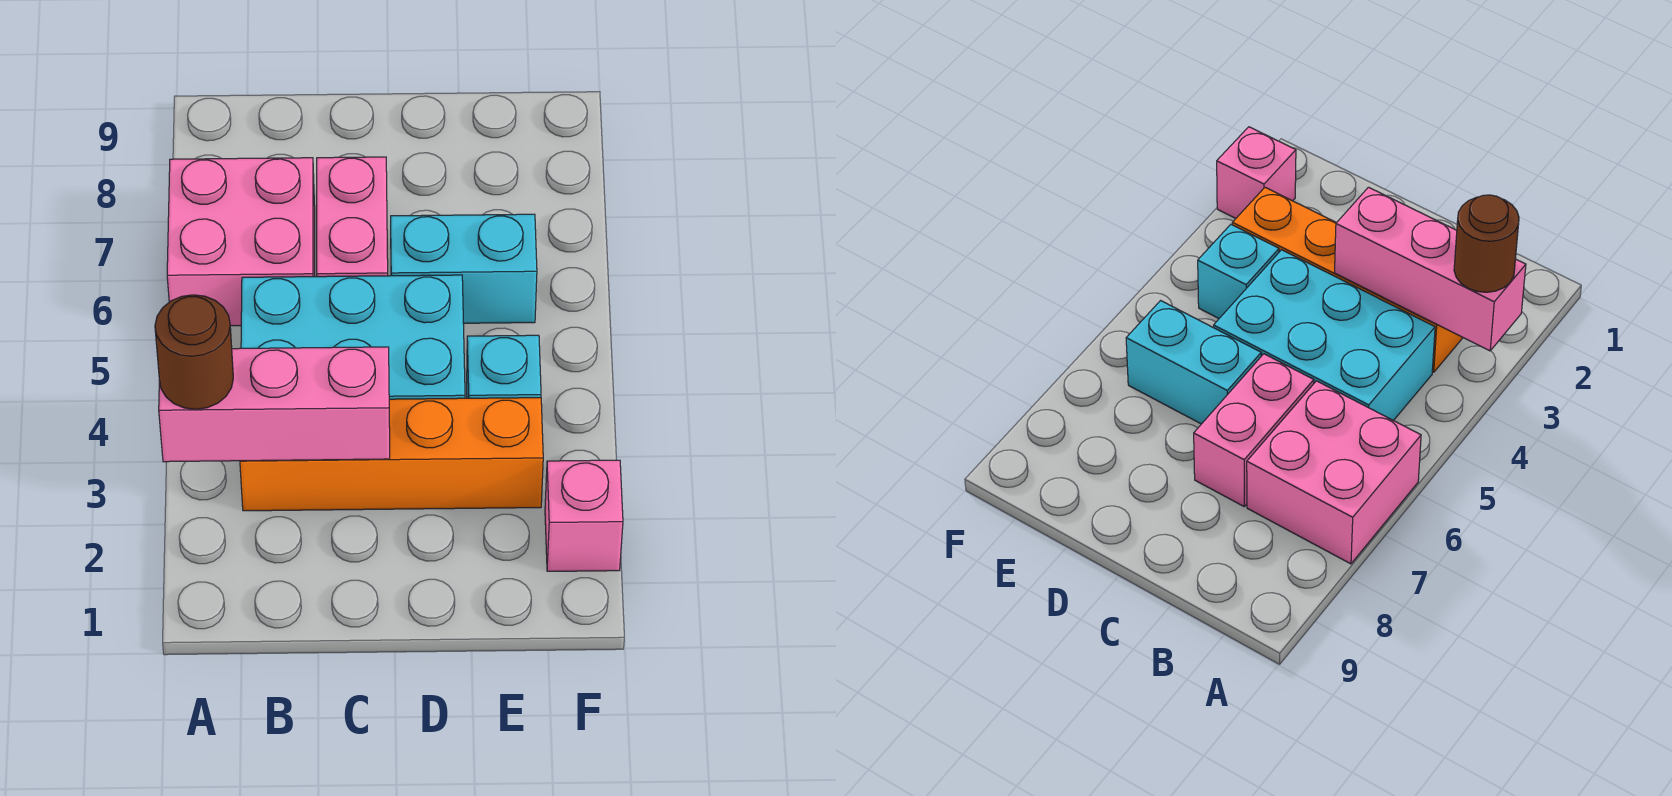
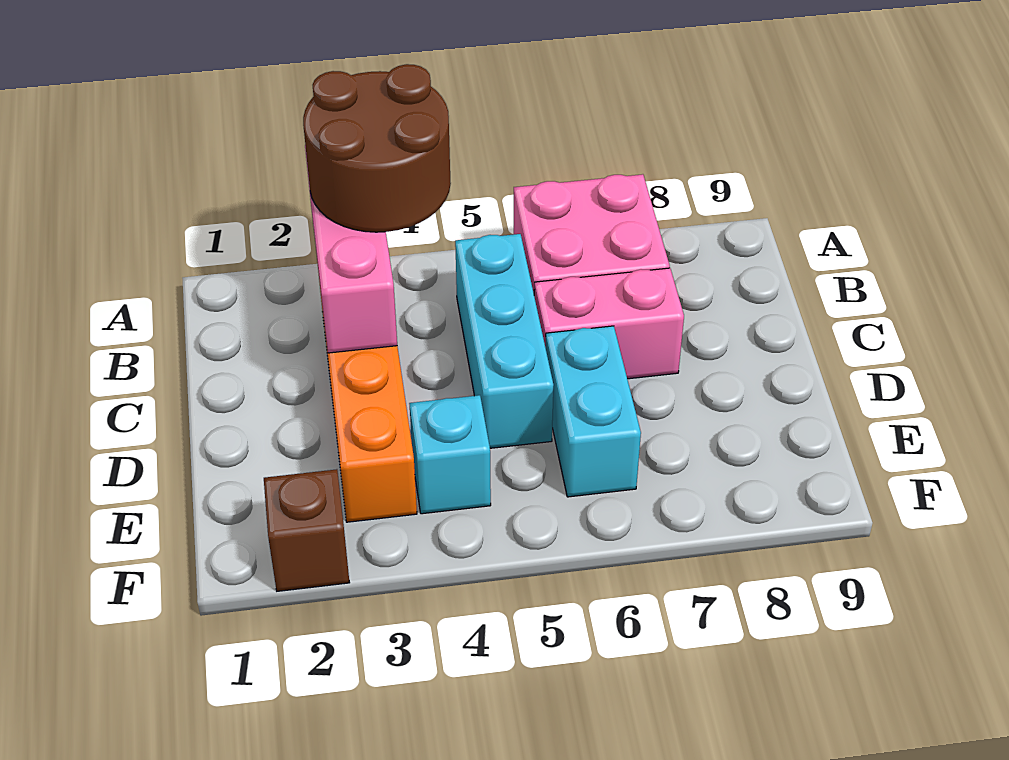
brown round brick A3 level 3 -> brown round brick A3:B4 level 3
cyan brick B4:D5 level 1 -> cyan brick B5:D5 level 1
pink brick F2 level 1 -> brown brick F2 level 1

